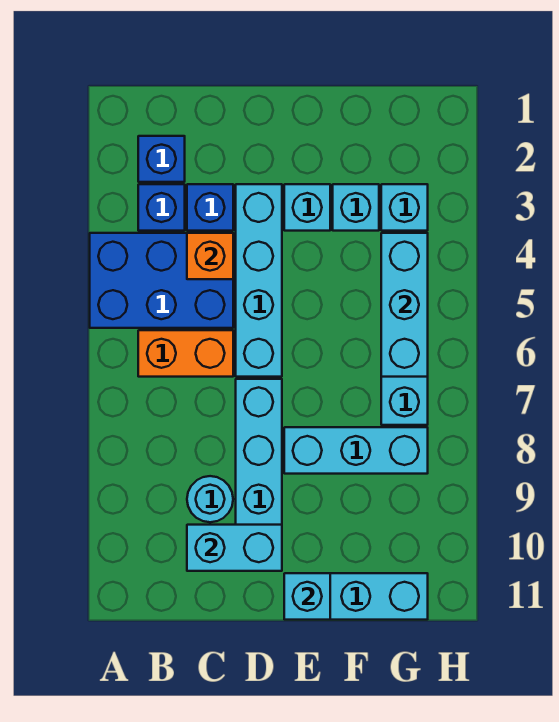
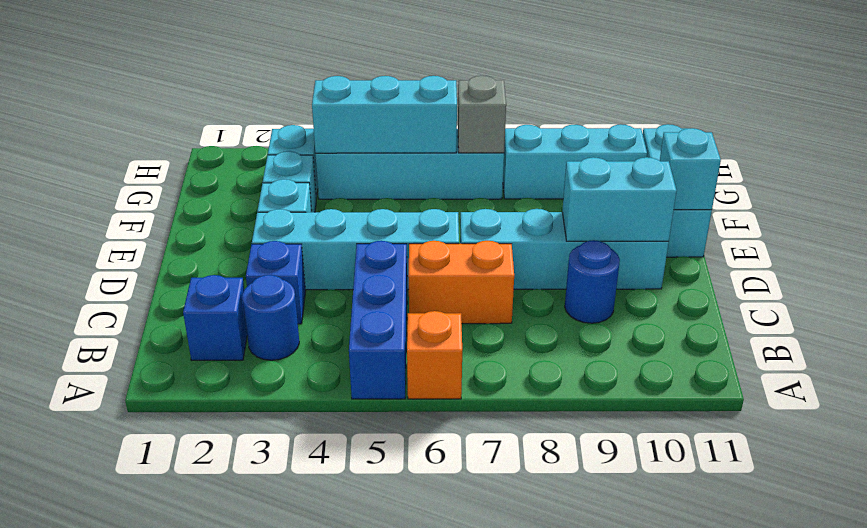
blue brick A4:C5 level 1 -> blue brick A5:C5 level 1
blue brick B3 level 1 -> blue round brick B3 level 1
orange brick B6:C6 level 1 -> orange brick C6:C7 level 1
orange brick C4 level 2 -> orange brick A6 level 1
cyan round brick C9 level 1 -> blue round brick C9 level 1
cyan brick C10:D10 level 2 -> cyan brick D9:D10 level 2
cyan brick E8:G8 level 1 -> cyan brick G8:G10 level 1
none -> grey brick G7 level 2

